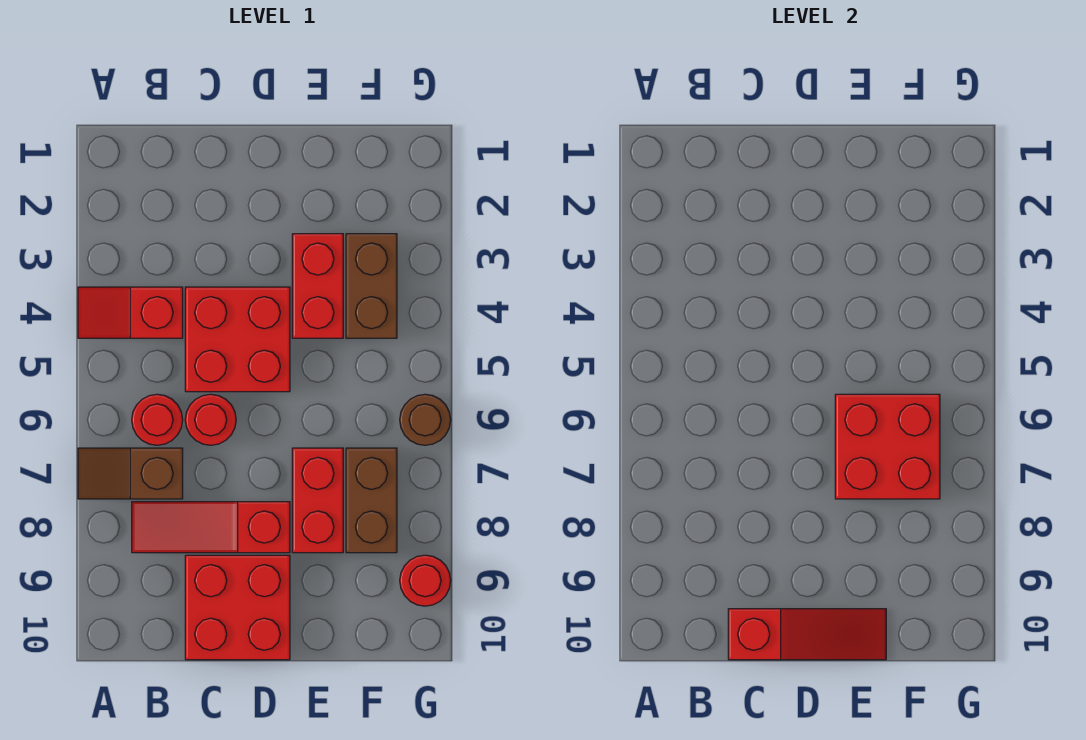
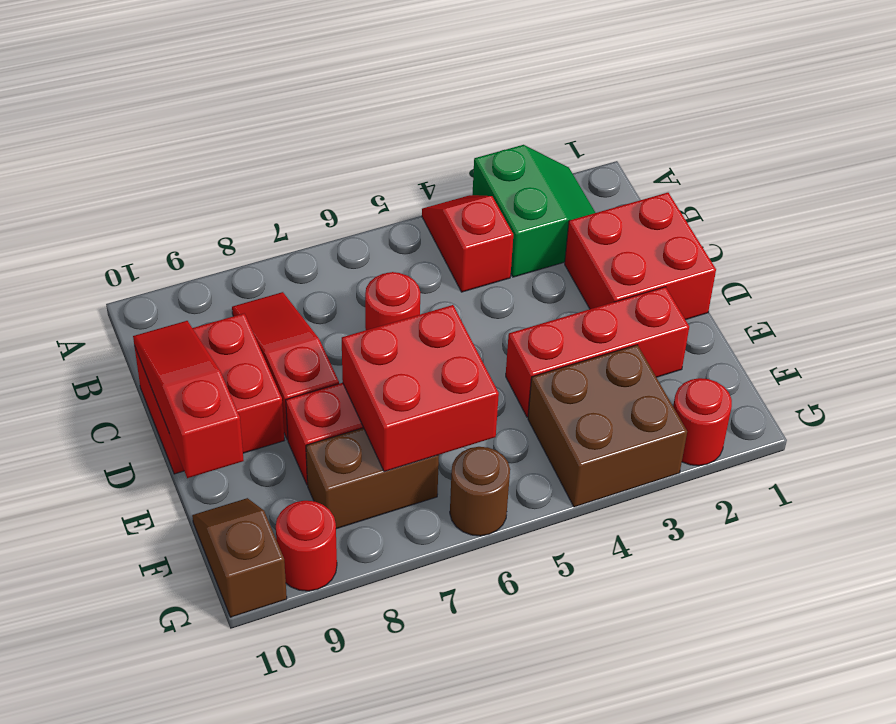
none -> green slope A2:B3 level 1 top 3
brown slope A7:B7 level 1 top B -> brown slope F10:G10 level 1 top G
red round brick B6 level 1 -> red round brick G2 level 1
red brick C4:D5 level 1 -> red brick C1:D2 level 1
red slope C10:E10 level 2 top C -> red slope C10:E10 level 2 top E
red brick E3:E4 level 1 -> red brick E2:E4 level 1
brown brick F3:F4 level 1 -> brown brick F3:G4 level 1

